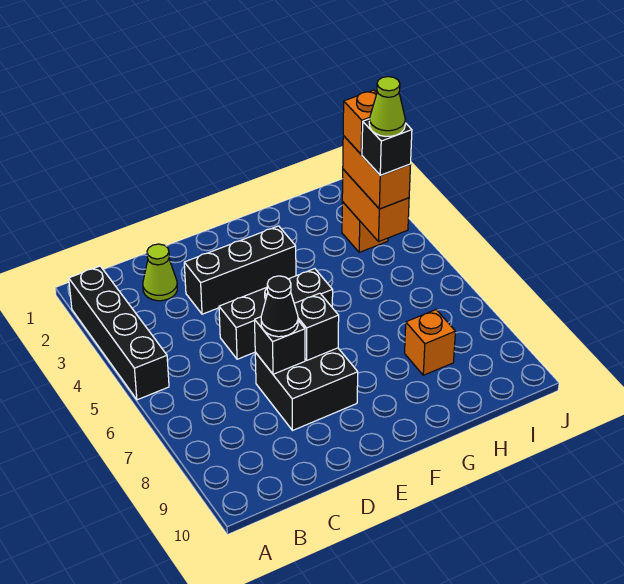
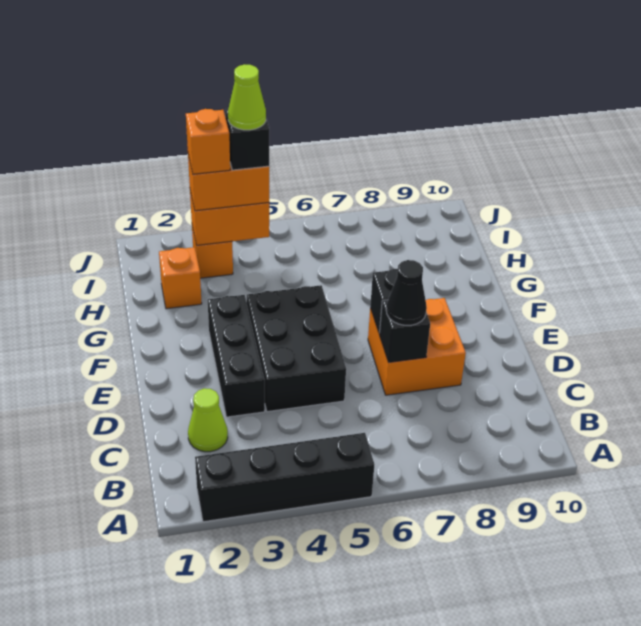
black brick D5:F5 level 1 -> black brick D4:F5 level 1
black brick D7:E8 level 1 -> orange brick D7:E8 level 1
orange brick H8 level 1 -> orange brick H2 level 1

